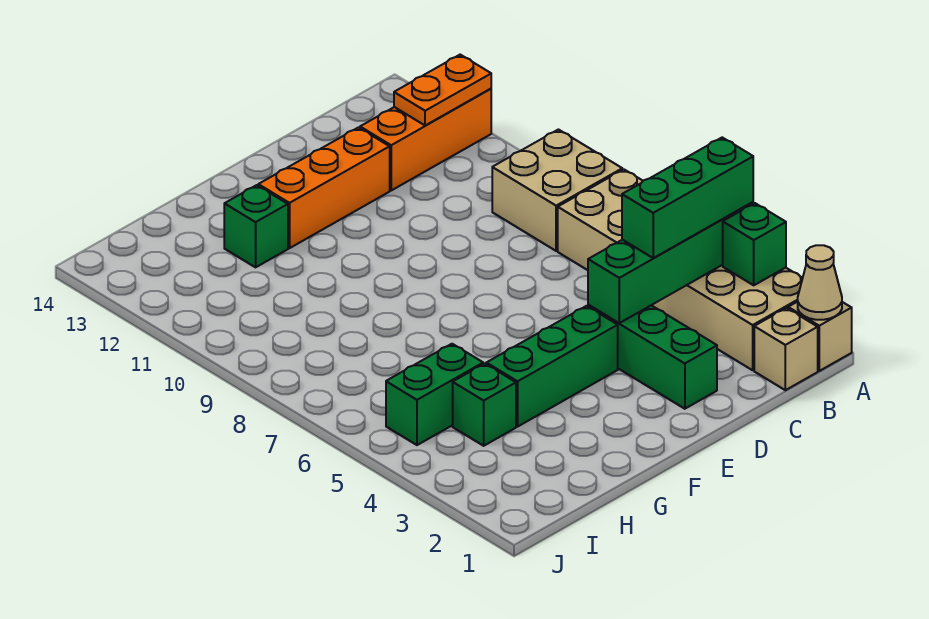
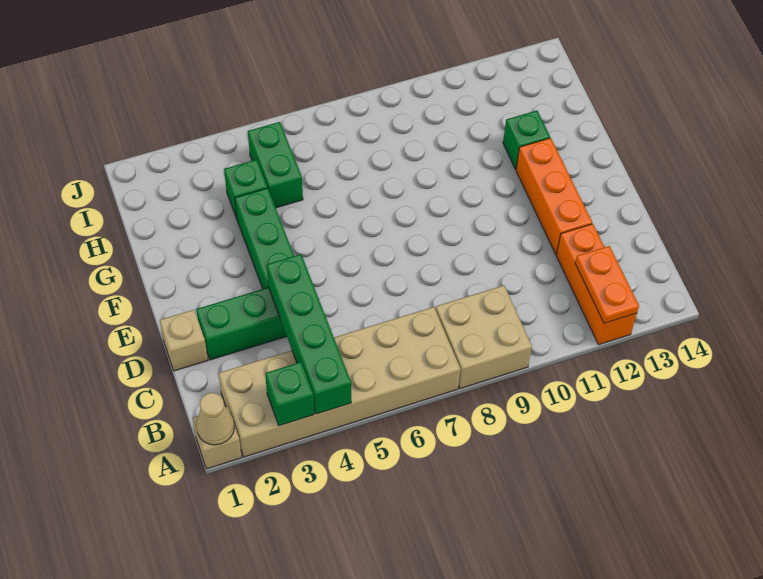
green brick A4:C4 level 3 -> none
tan brick B1 level 1 -> tan brick D1 level 1

